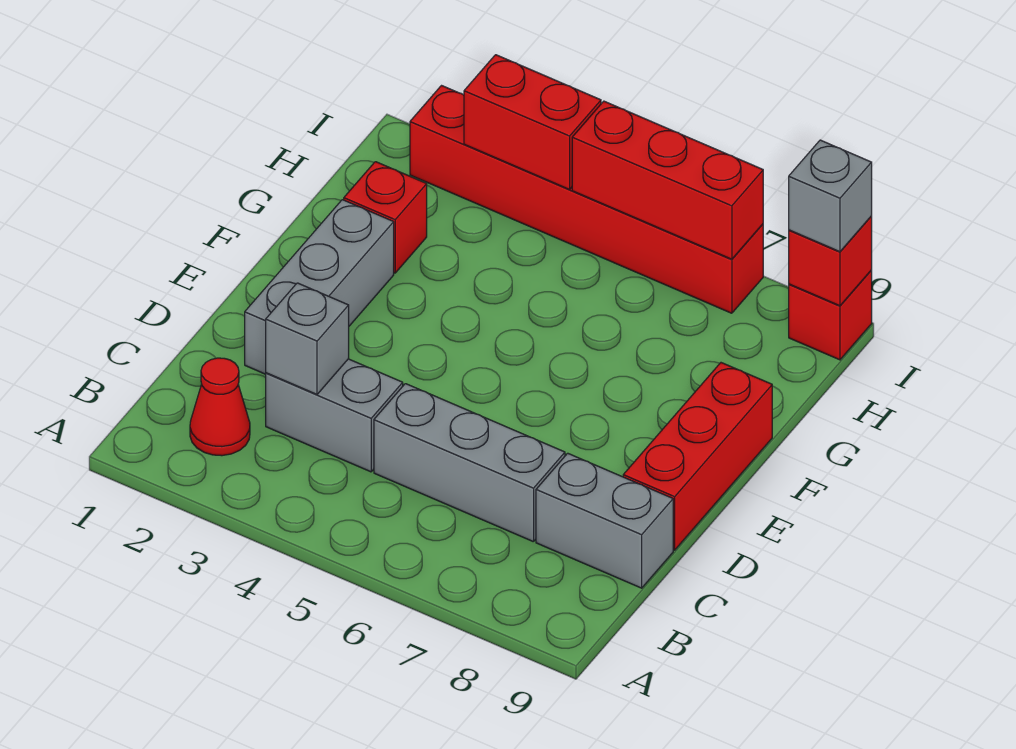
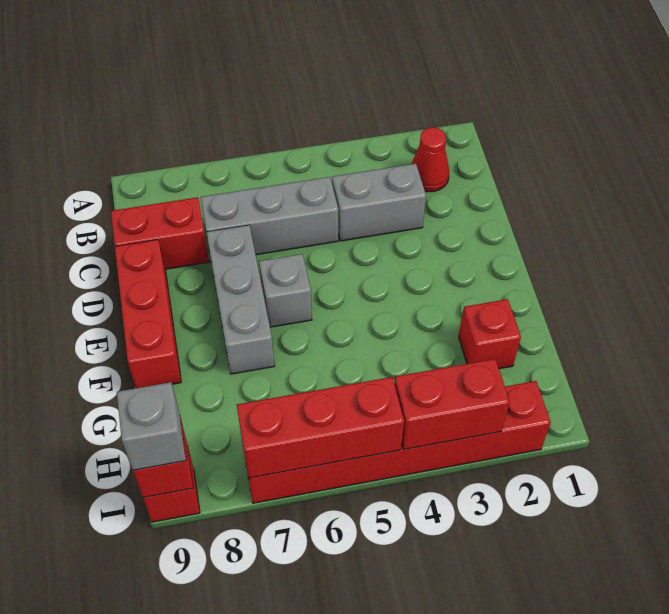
grey brick C3 level 2 -> grey brick E6 level 1
grey brick C8:C9 level 1 -> red brick C8:C9 level 1
grey brick D2:F2 level 1 -> grey brick D7:F7 level 1

